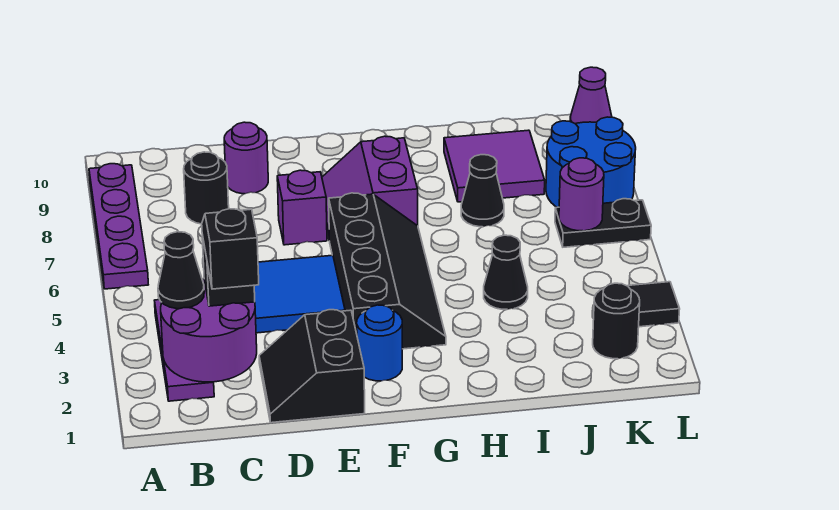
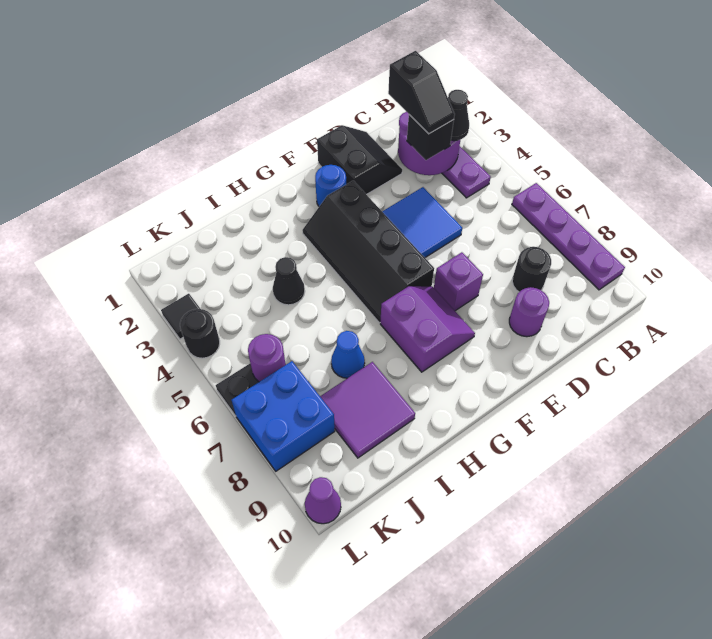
black cone I7 level 1 -> blue cone I7 level 1
black round brick K2 level 1 -> black round brick L4 level 1
blue round brick K7:L8 level 1 -> blue brick K7:L8 level 1

